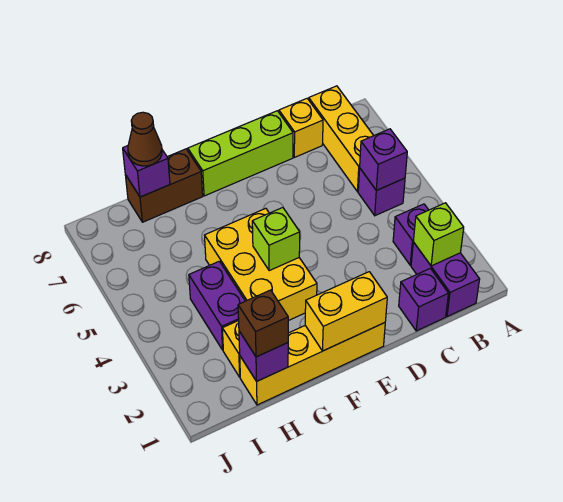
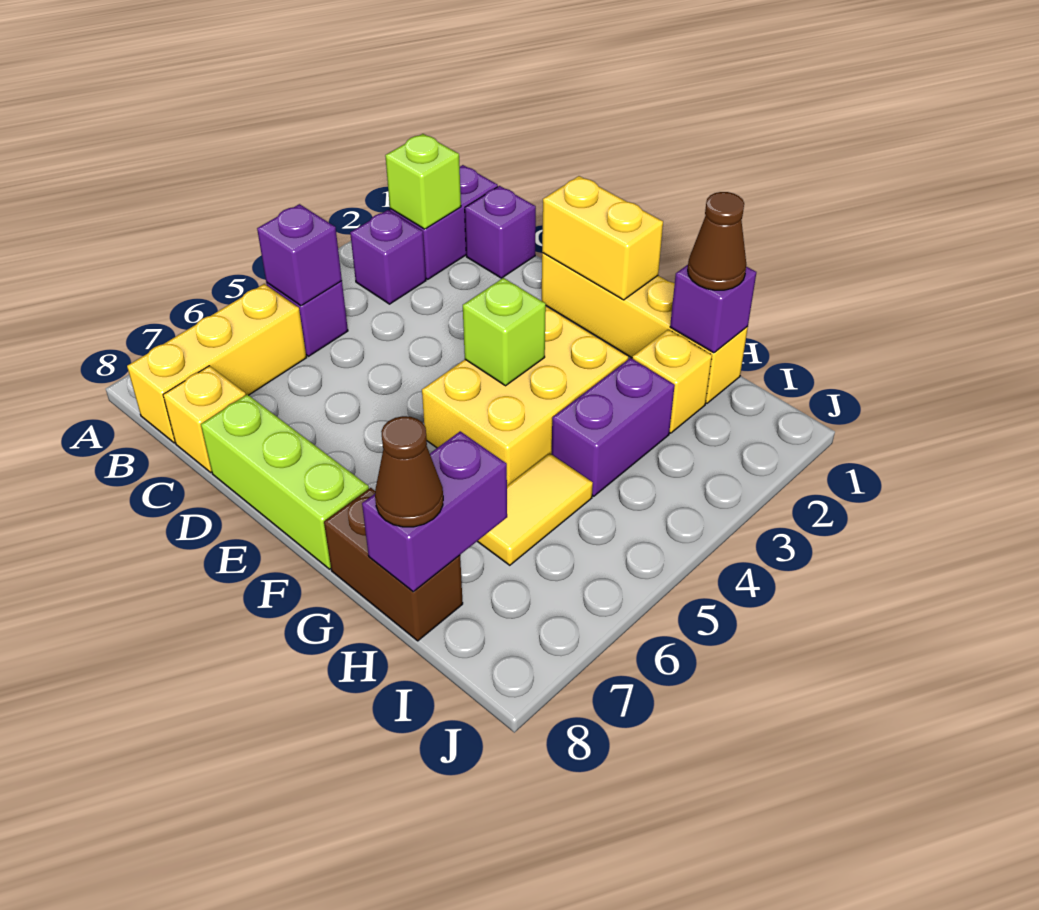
brown brick H1 level 3 -> brown cone H1 level 3
none -> yellow tile H5:H6 level 1
purple brick H8 level 2 -> purple brick H7:H8 level 2

